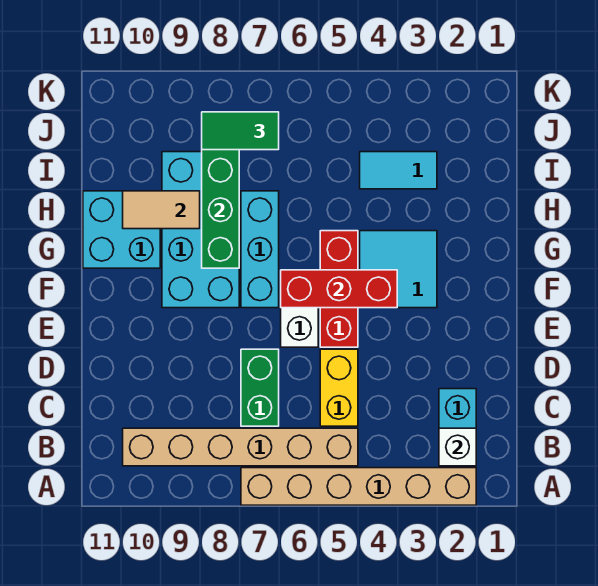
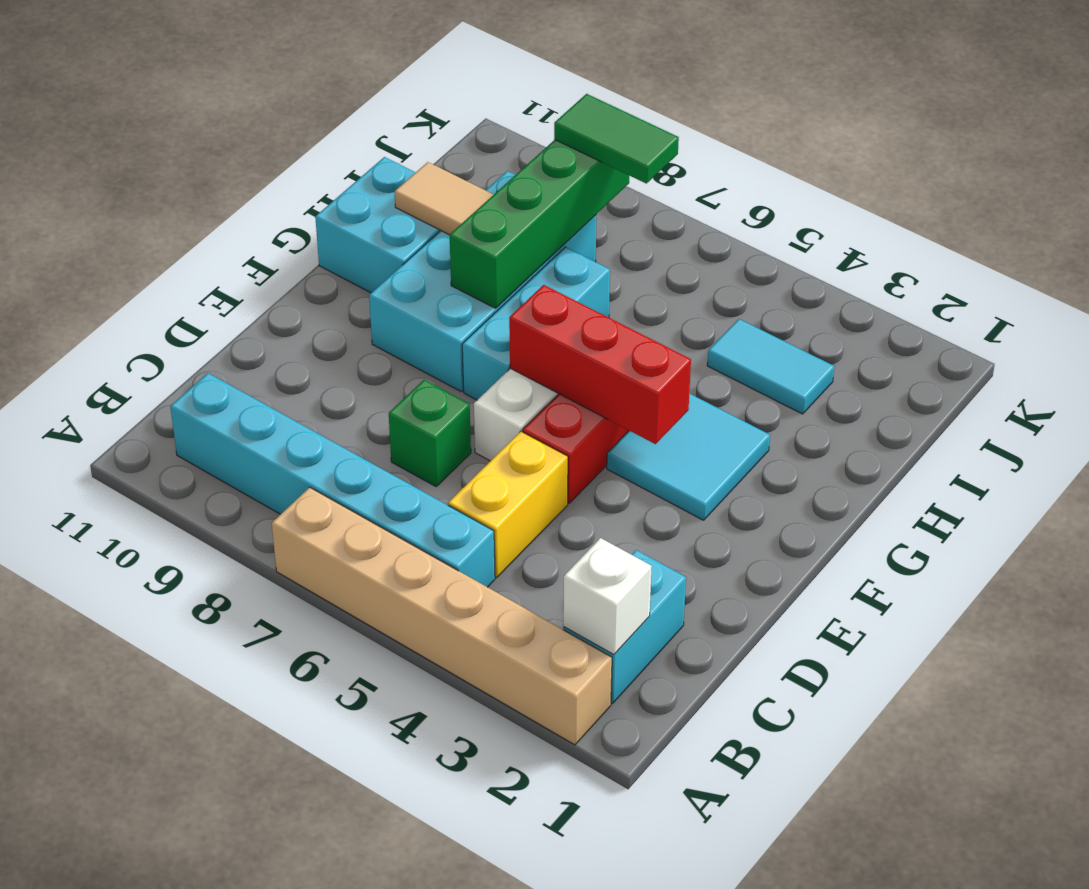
tan brick B5:B10 level 1 -> cyan brick B5:B10 level 1
green brick C7:D7 level 1 -> green brick D7 level 1

